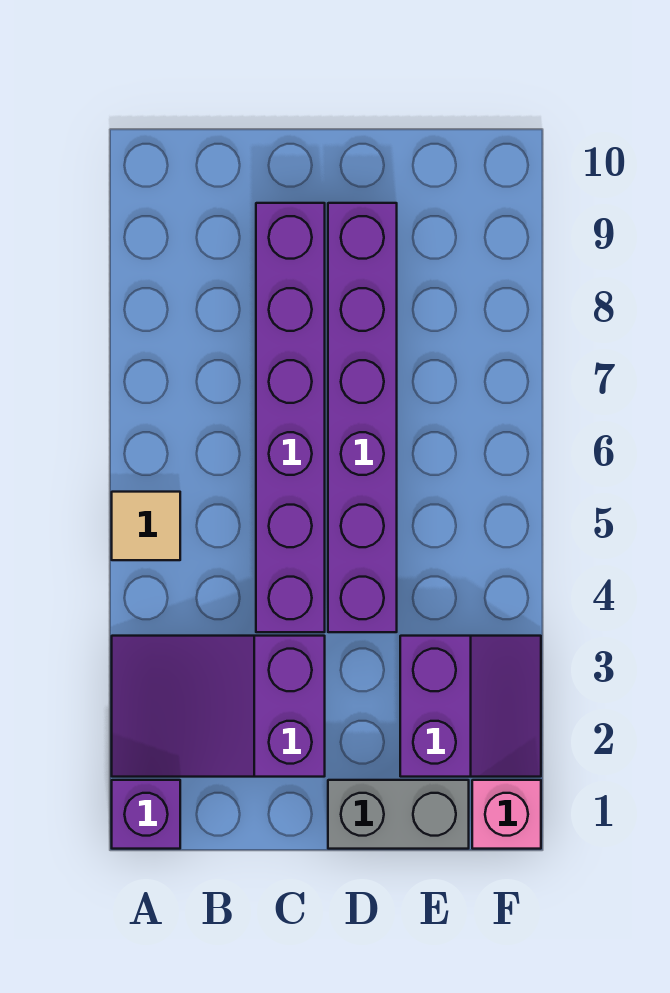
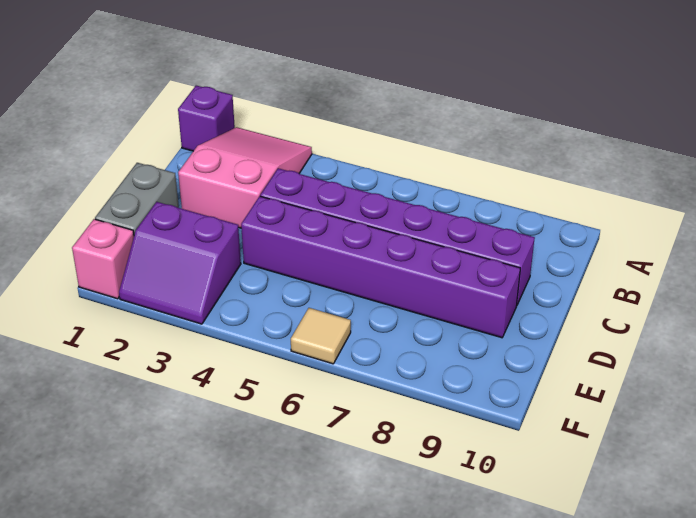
purple slope A2:C3 level 1 top C -> pink slope A2:C3 level 1 top C
tan tile A5 level 1 -> tan tile F6 level 1

